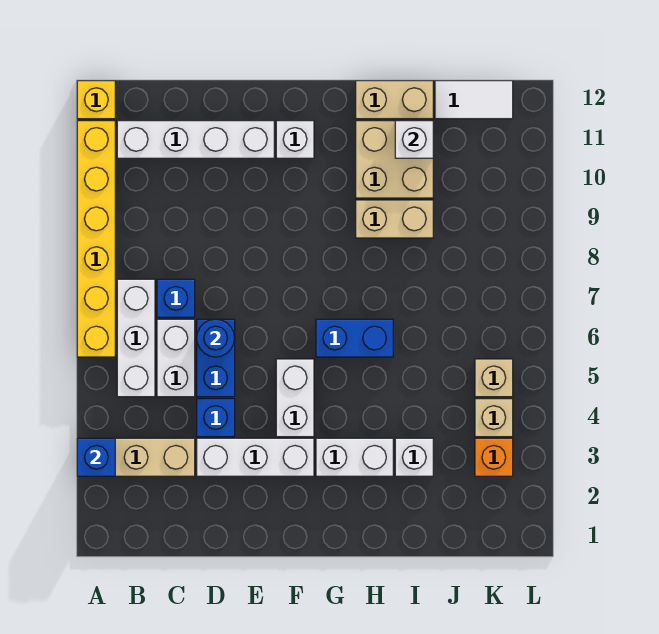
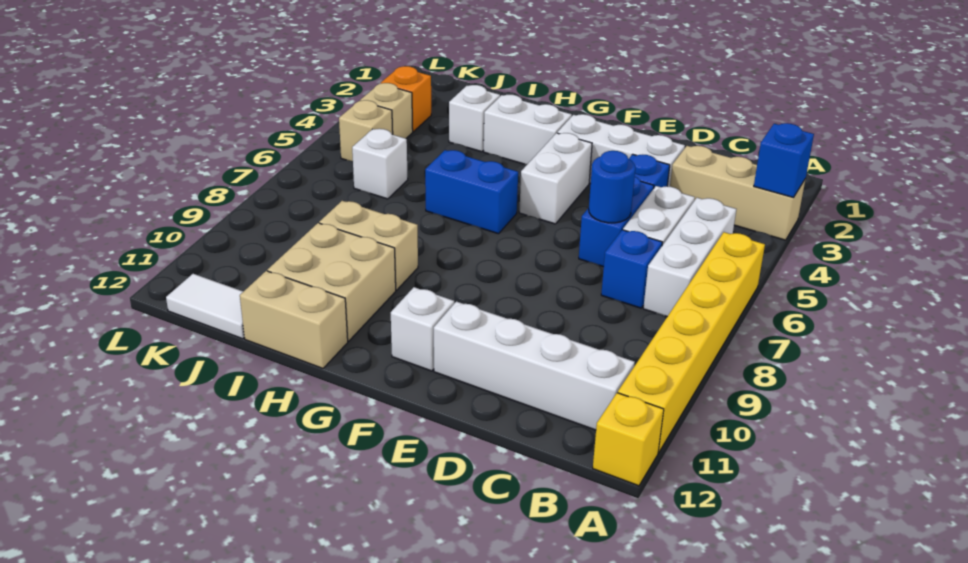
white brick I11 level 2 -> white brick J6 level 1

